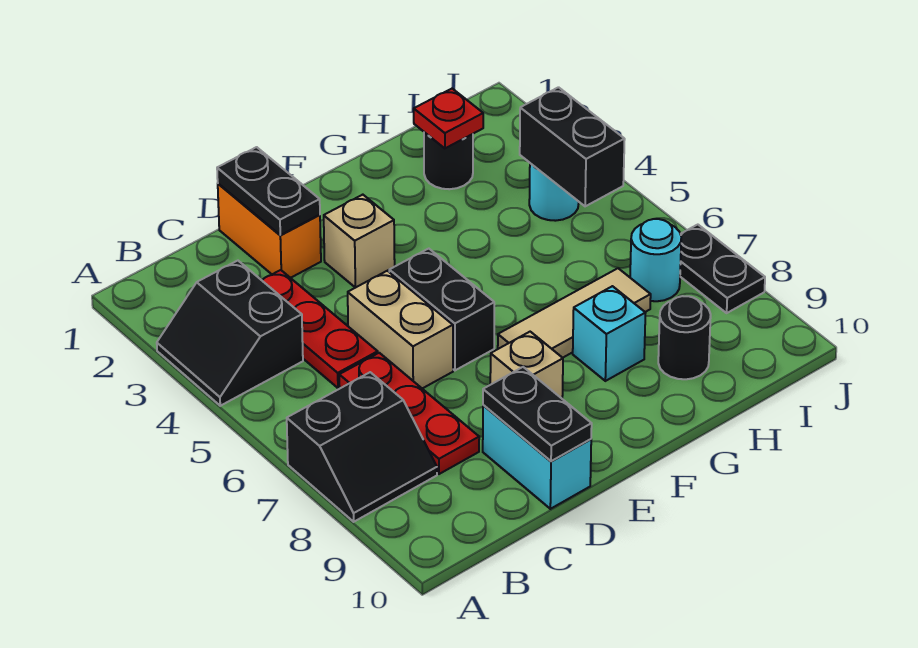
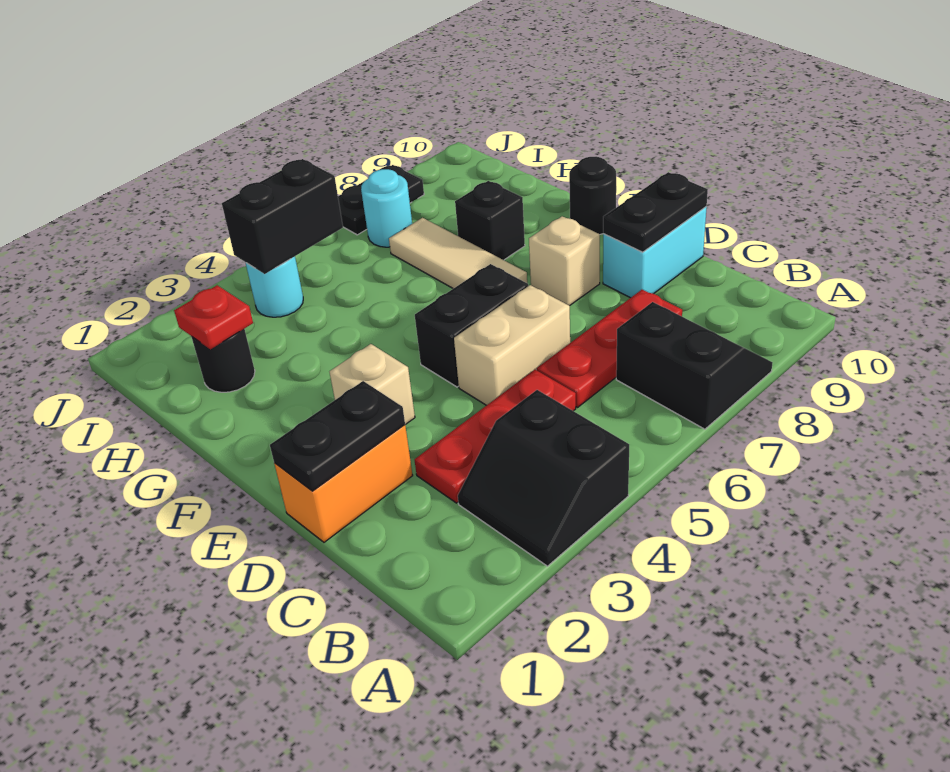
black slope A3:B4 level 1 top B -> black slope A3:B4 level 1 top 4
cyan brick G8 level 1 -> black brick G8 level 1
black round brick H9 level 1 -> black round brick F10 level 1

